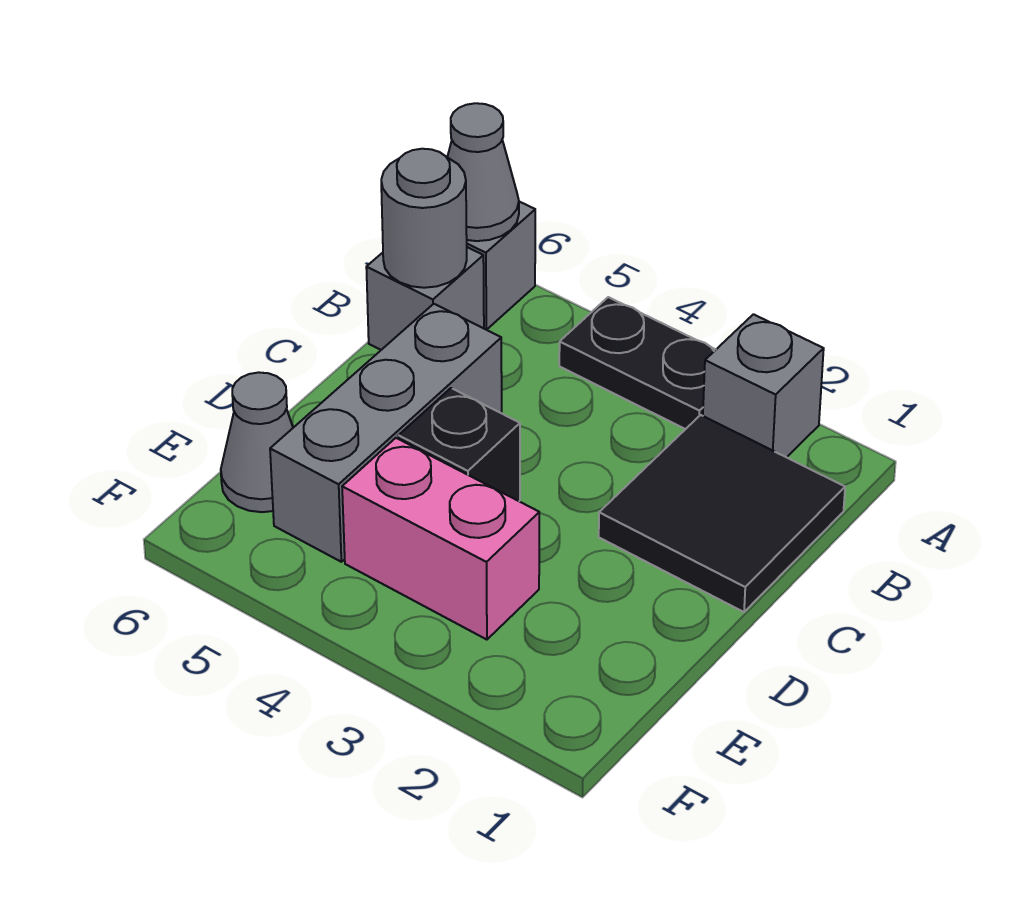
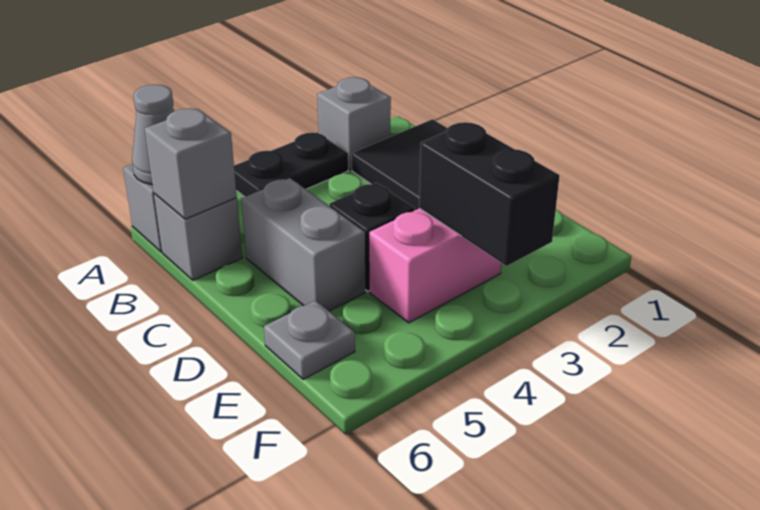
grey round brick B6 level 2 -> grey brick B6 level 2
grey brick C5:E5 level 1 -> grey brick C5:D5 level 1
none -> black brick E3:F3 level 2
grey cone E6 level 1 -> grey plate E6 level 1

